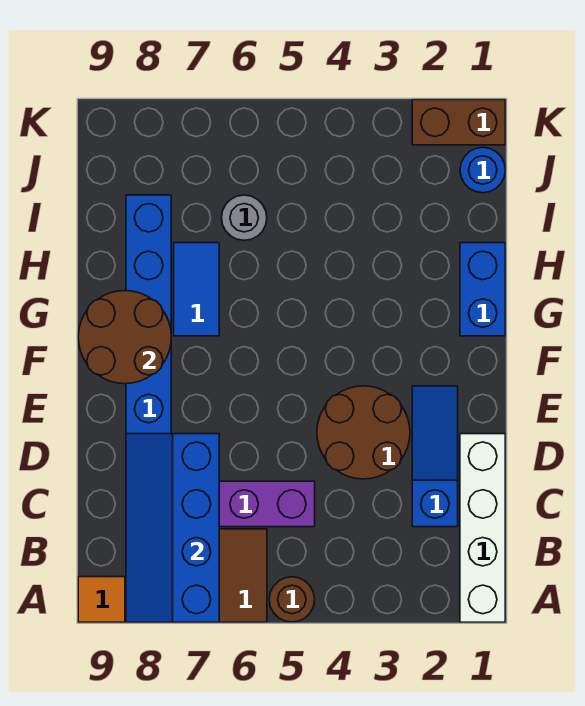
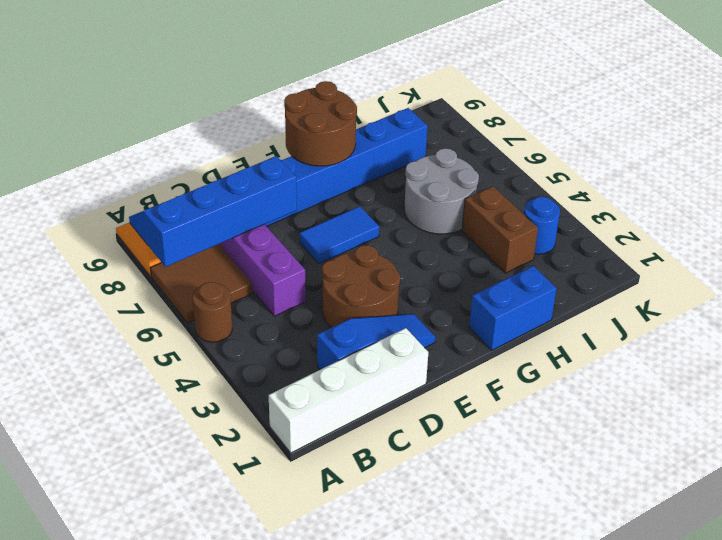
blue tile G7:H7 level 1 -> blue tile E6:F6 level 1
grey round brick I6 level 1 -> grey round brick H5:I6 level 1
blue round brick J1 level 1 -> blue round brick J3 level 1
brown brick K1:K2 level 1 -> brown brick I3:I4 level 1

